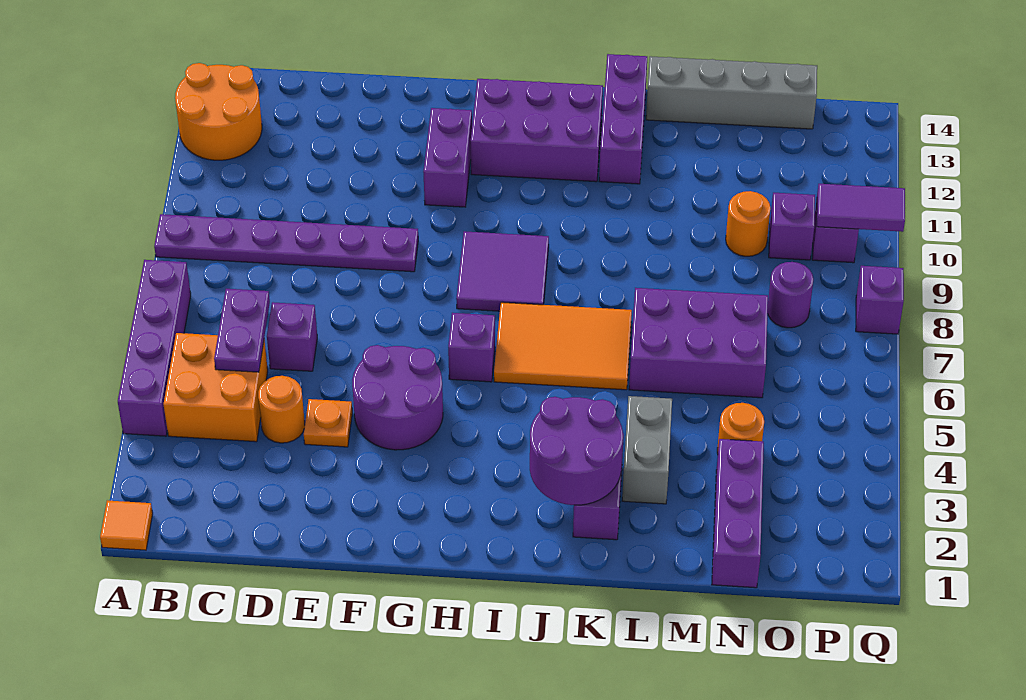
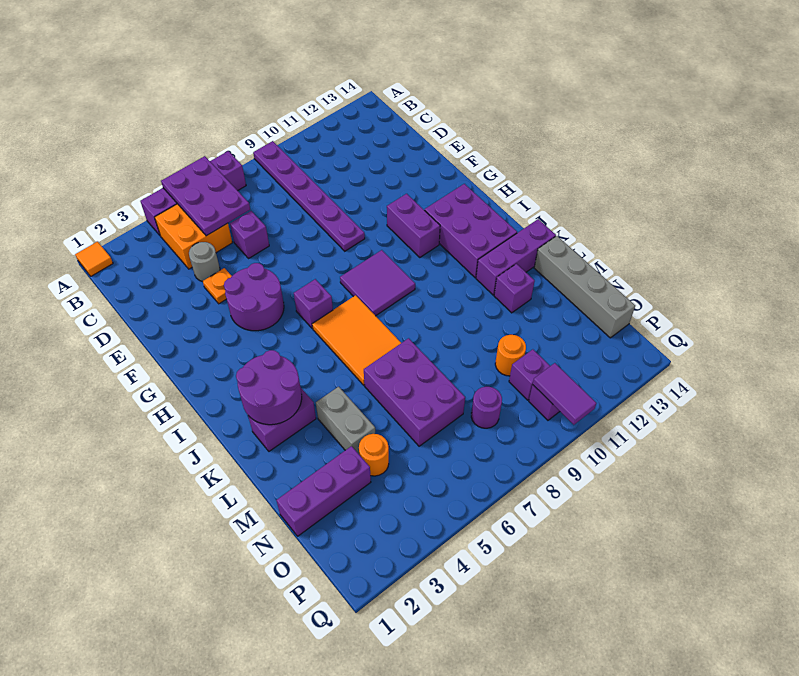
orange round brick A12:B13 level 1 -> none
purple plate C5:C6 level 2 -> purple plate A5:C6 level 2
orange round brick D4 level 1 -> grey round brick D4 level 1
purple brick G11:G12 level 1 -> purple brick G11:H11 level 1
grey brick L3:L4 level 1 -> grey brick L4:M4 level 1
purple brick Q8 level 1 -> purple brick L12 level 1

